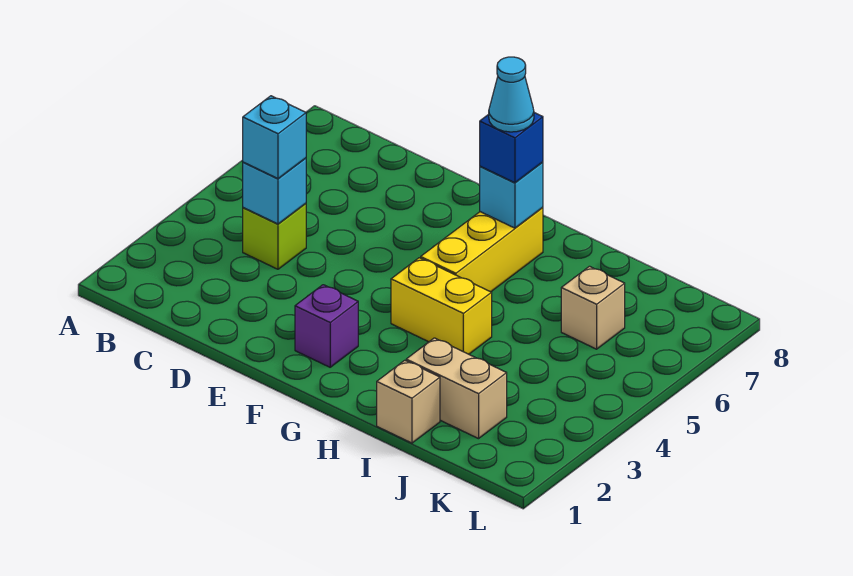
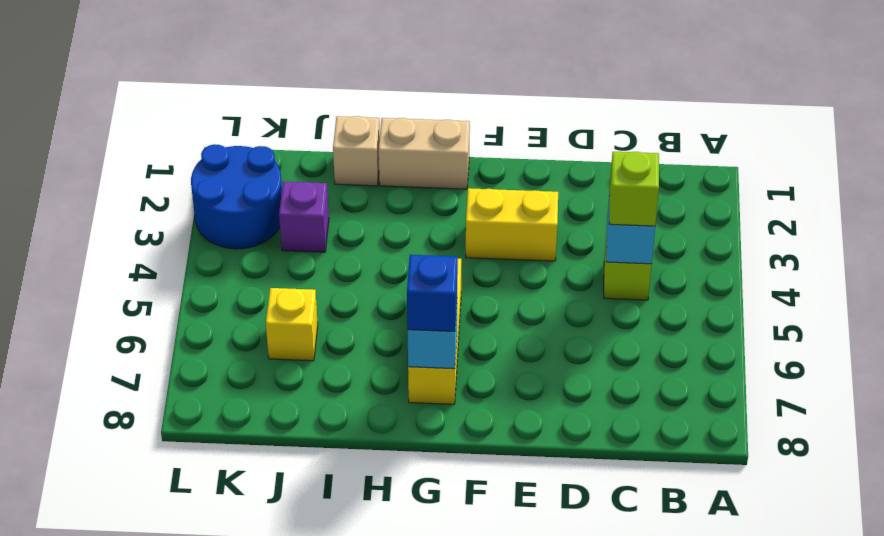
cyan brick C4 level 3 -> lime brick C4 level 3
purple brick F2 level 1 -> purple brick J3 level 1
yellow brick G4:H4 level 1 -> yellow brick E3:F3 level 1
cyan cone G7 level 4 -> none
tan brick I2:J2 level 1 -> tan brick G1:H1 level 1
tan brick J6 level 1 -> yellow brick J6 level 1
none -> blue round brick K2:L3 level 1

